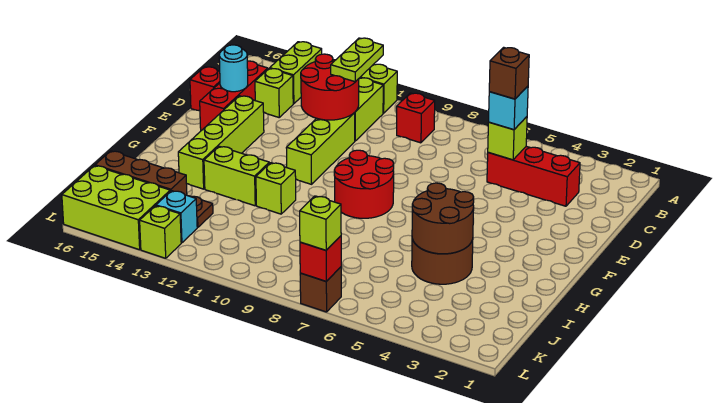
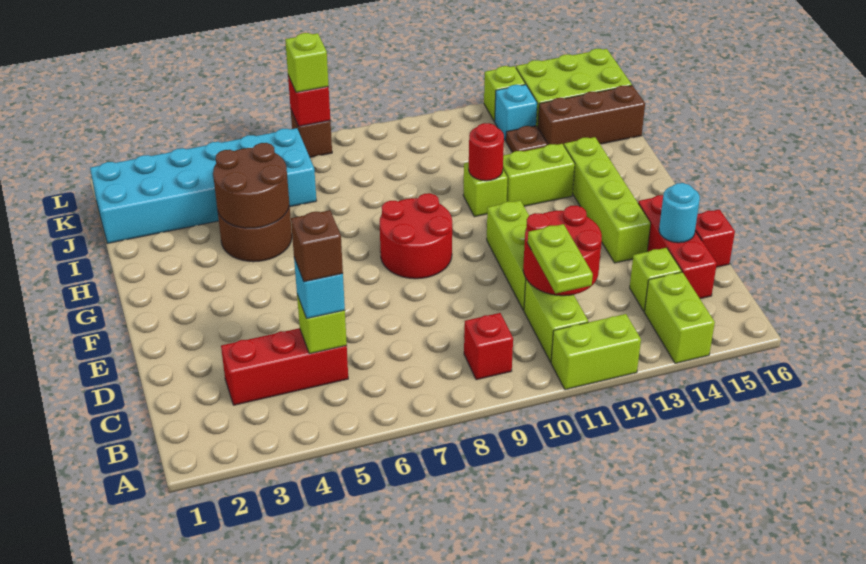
none -> red round brick H11 level 2
none -> cyan brick J1:K6 level 1

